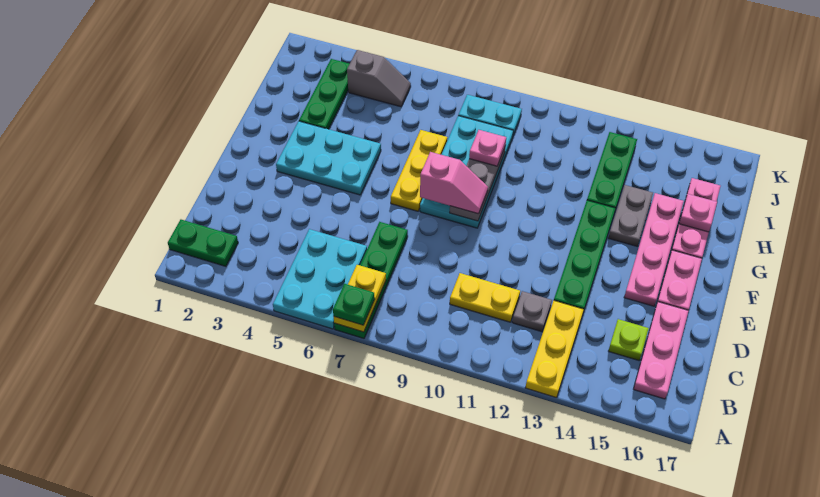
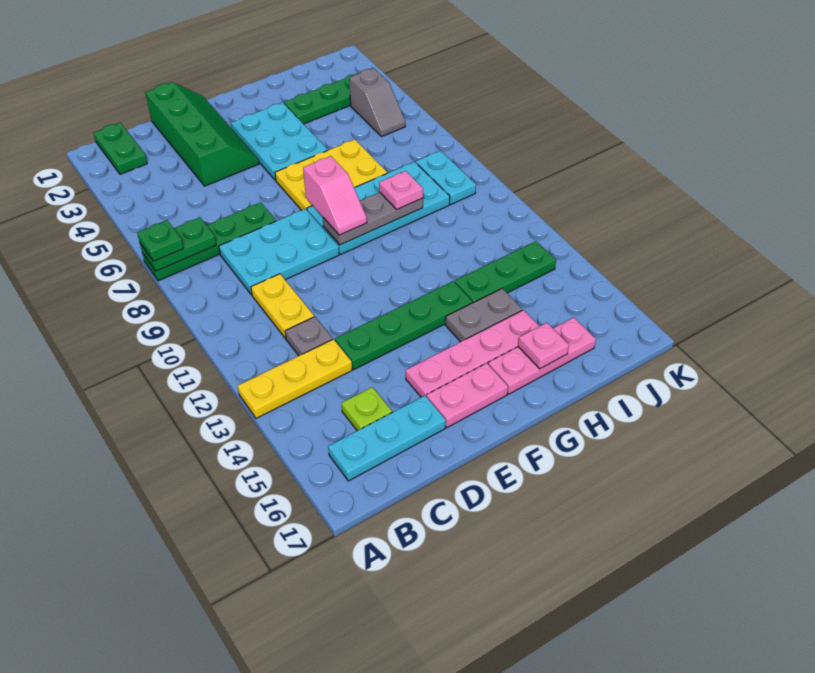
cyan plate A5:C6 level 1 -> cyan plate C8:E9 level 1
yellow plate A7:B7 level 2 -> green plate A7:B7 level 2
pink plate B16:D16 level 1 -> cyan plate B16:D16 level 1
none -> green slope D1:E4 level 1 top D
yellow plate F7:H7 level 1 -> yellow plate F6:H7 level 1

